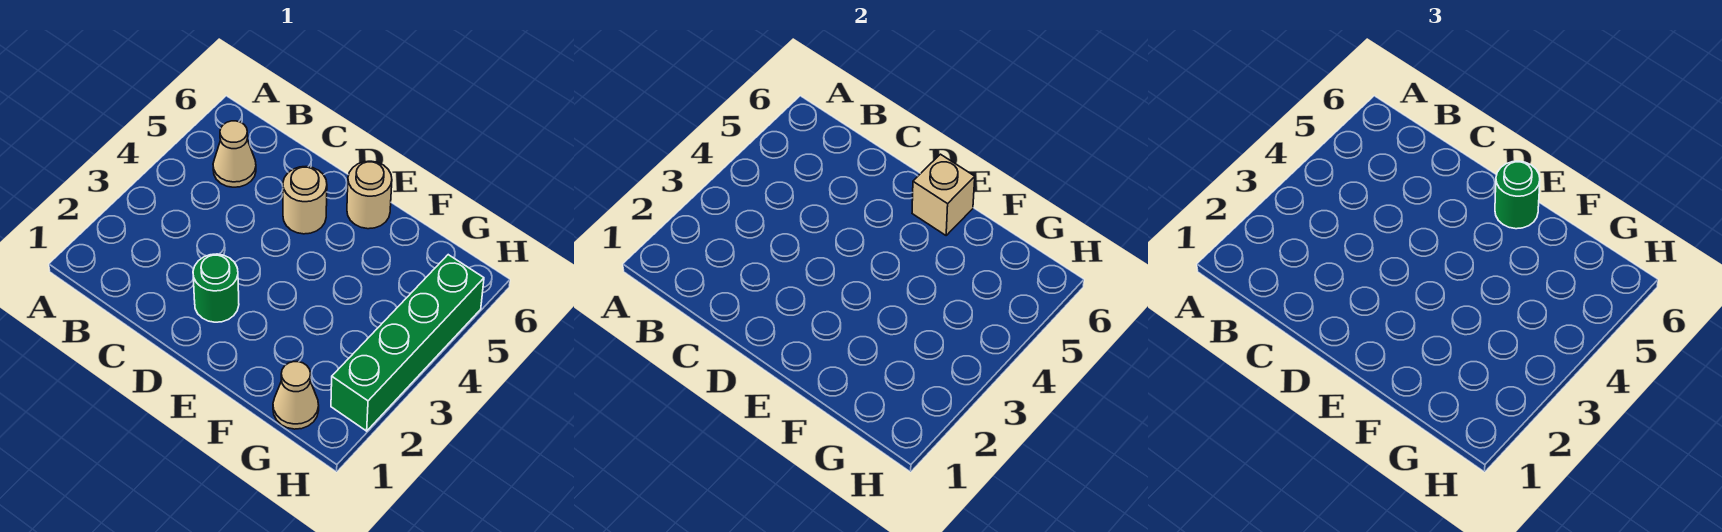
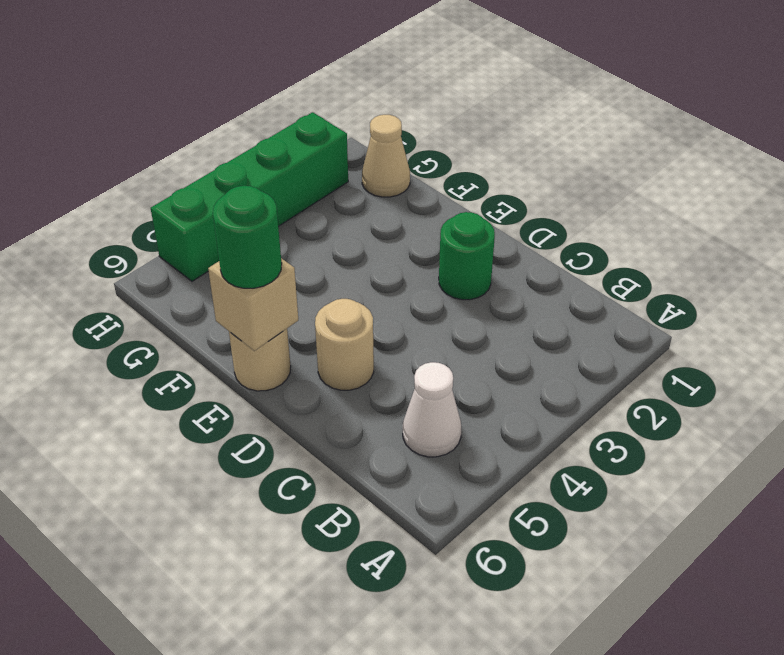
tan cone B5 level 1 -> white cone B5 level 1

